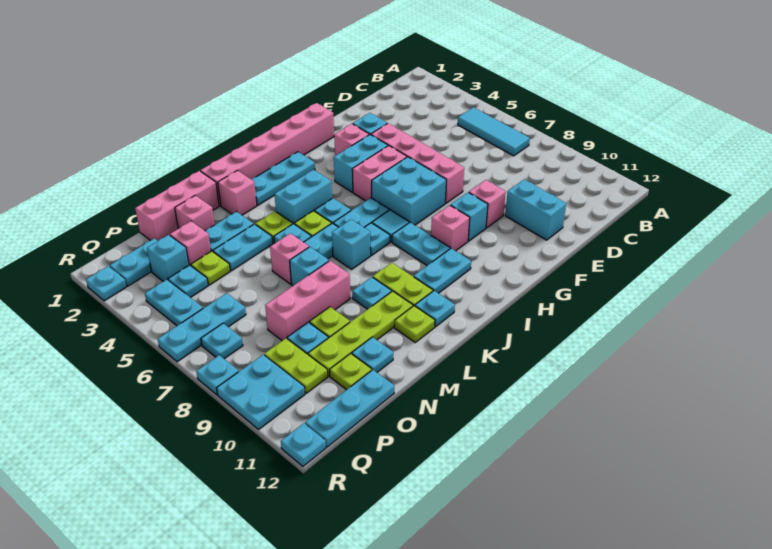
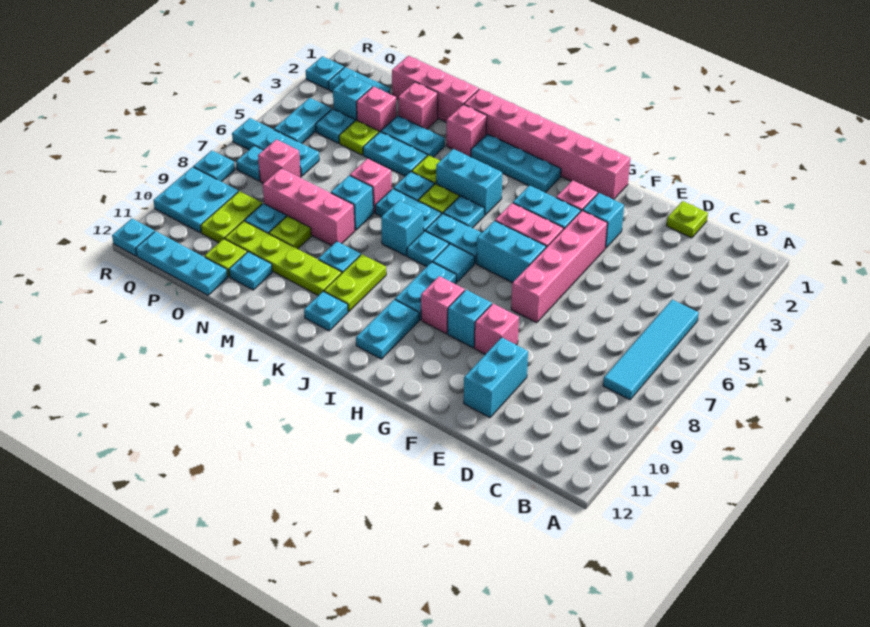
cyan tile B5:B7 level 1 -> cyan tile B5:B8 level 1
cyan brick G6:H7 level 1 -> cyan brick G6:H6 level 1
cyan plate I10:J10 level 1 -> cyan plate I10:I11 level 1
lime plate L11 level 1 -> lime plate D1 level 1
none -> pink brick P7 level 1

